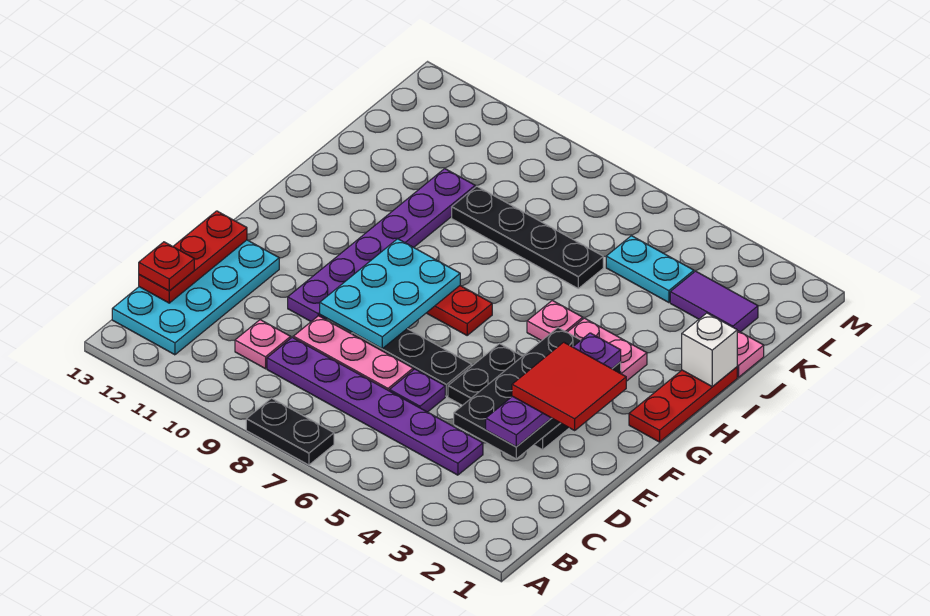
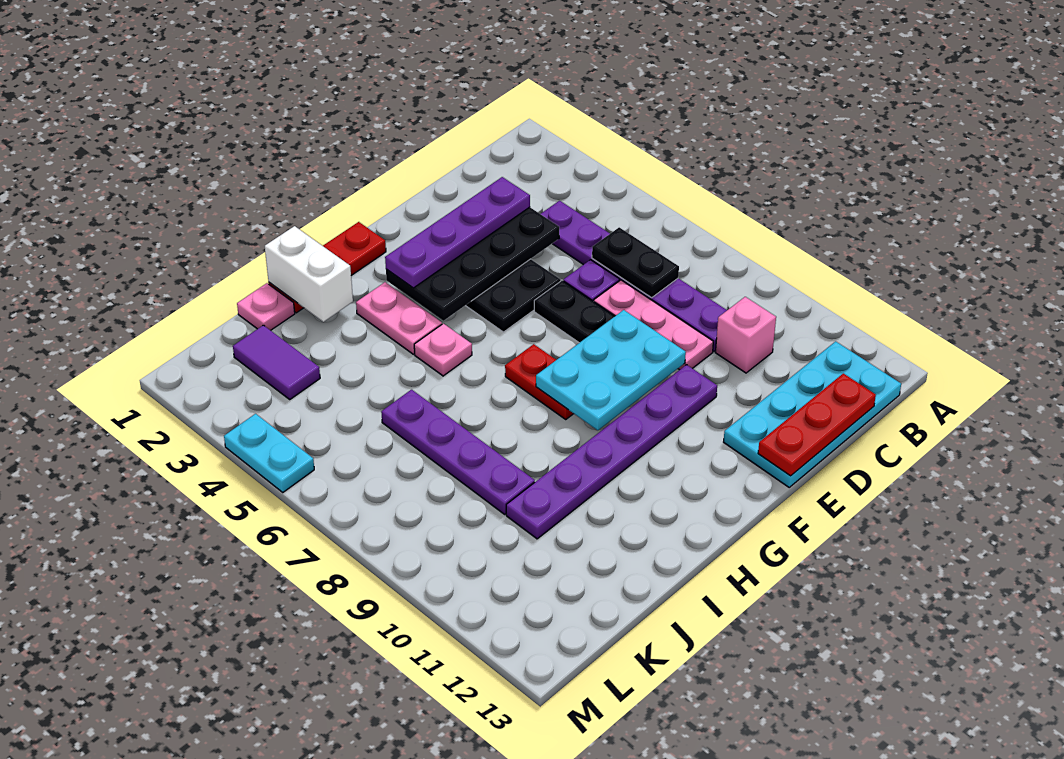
black plate A7:A8 level 1 -> black plate C6:C7 level 2
pink plate C10 level 1 -> pink brick C10 level 1
red plate C13 level 3 -> none
red tile E2:F3 level 4 -> none
white brick I1 level 2 -> white brick I1:I2 level 2
black plate J6:J9 level 1 -> purple plate J6:J9 level 1
cyan plate K4:K5 level 1 -> cyan plate M4:M5 level 1

